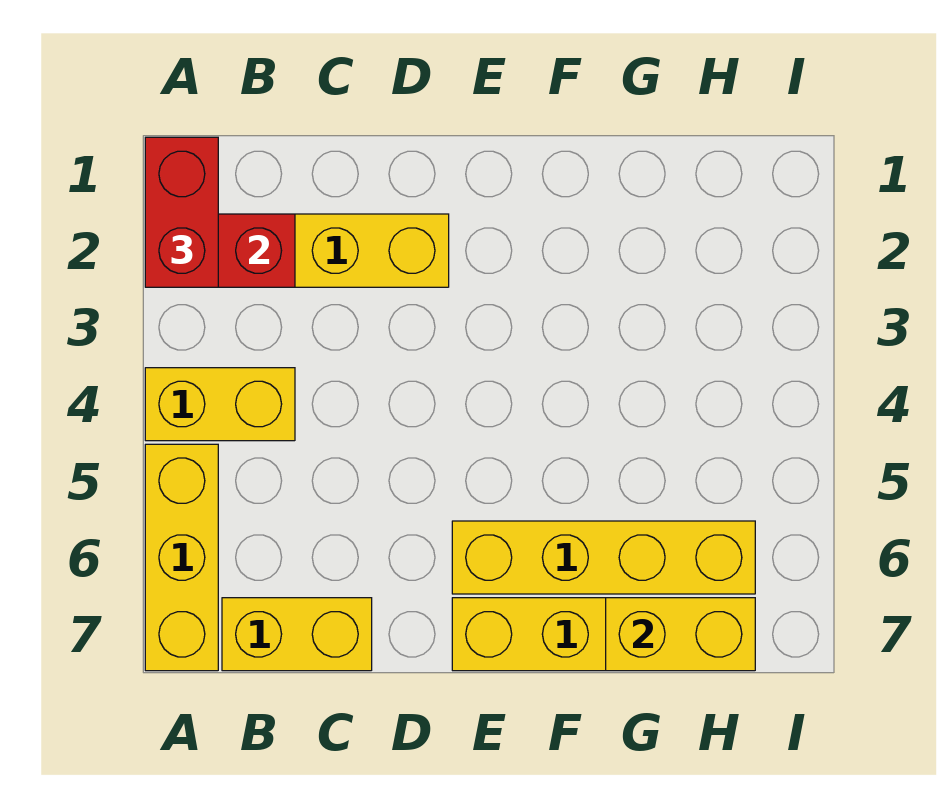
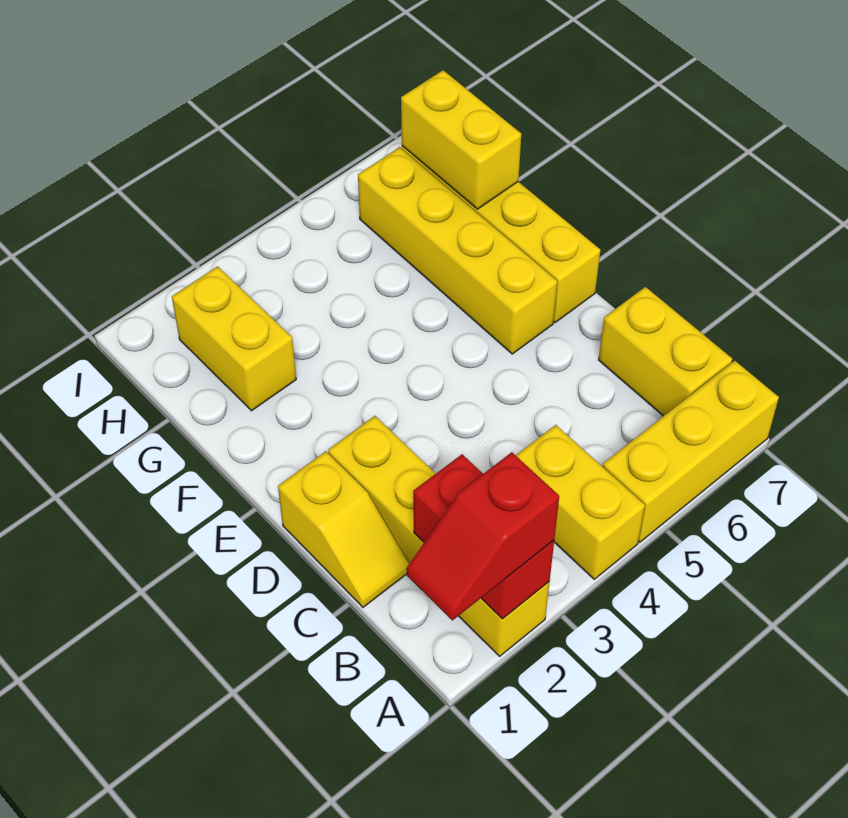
red brick A1:A2 level 3 -> red slope A1:A2 level 3 top 2
none -> yellow slope C1:D1 level 1 top D
none -> yellow brick G2:H2 level 1

